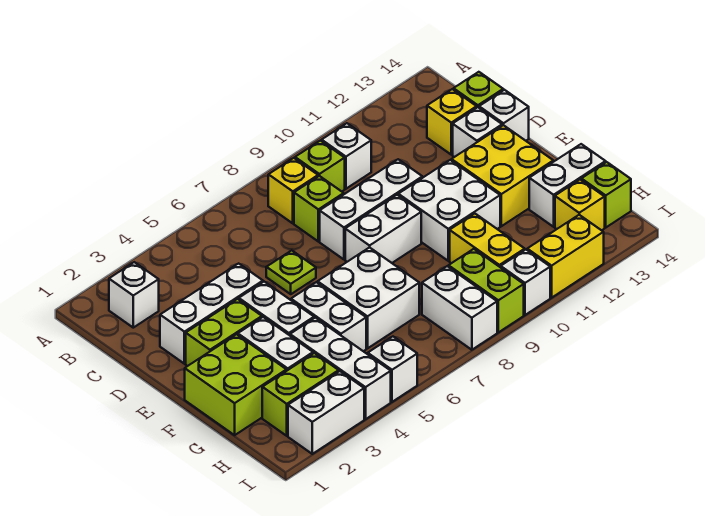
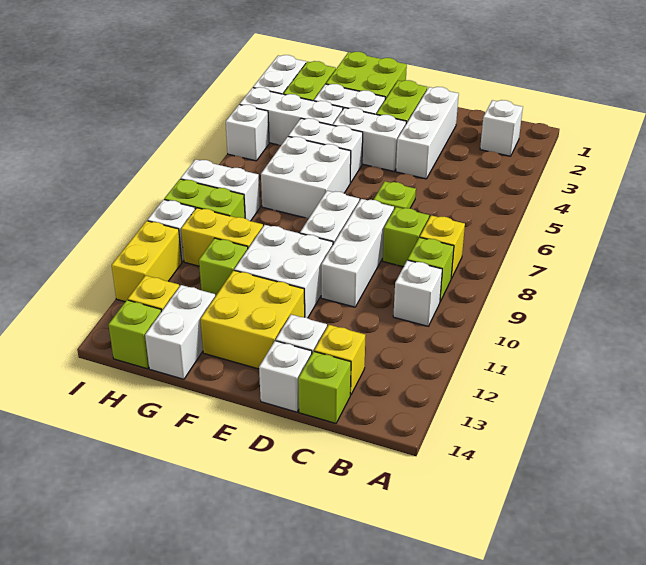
none -> lime brick G11 level 1

